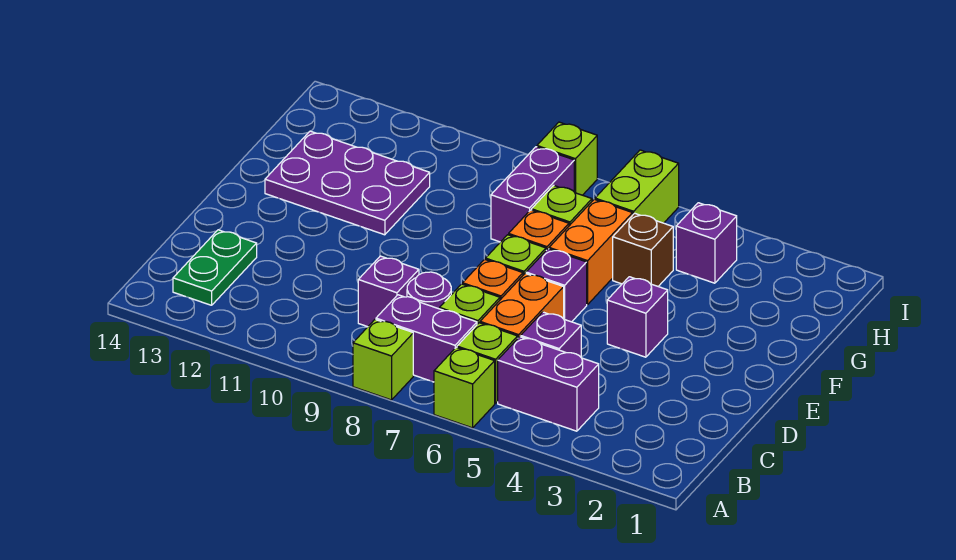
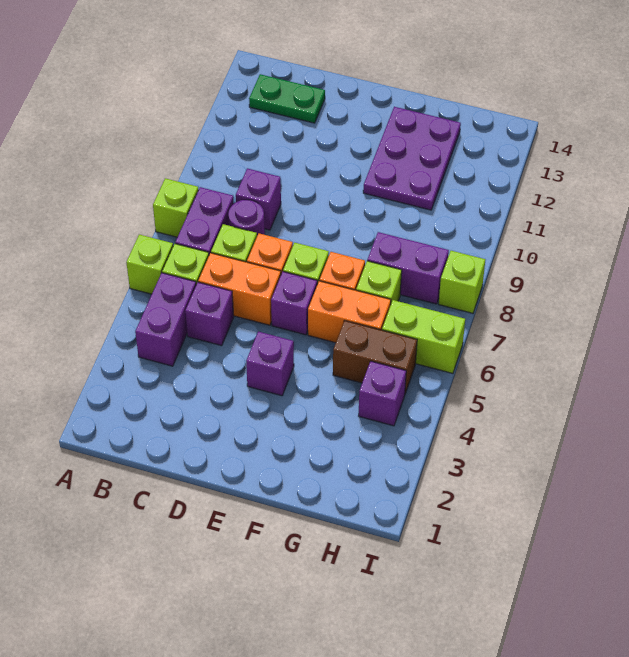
brown brick G5 level 1 -> brown brick G5:H5 level 1

